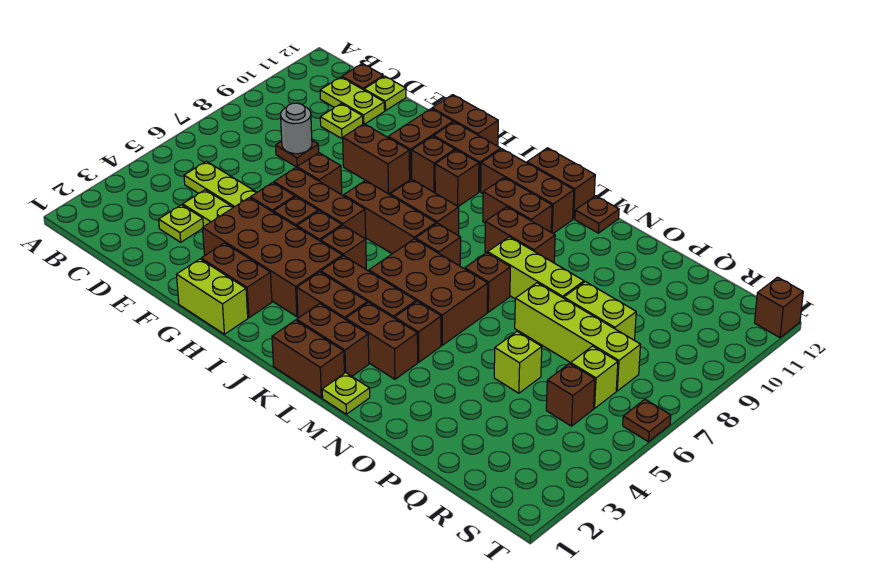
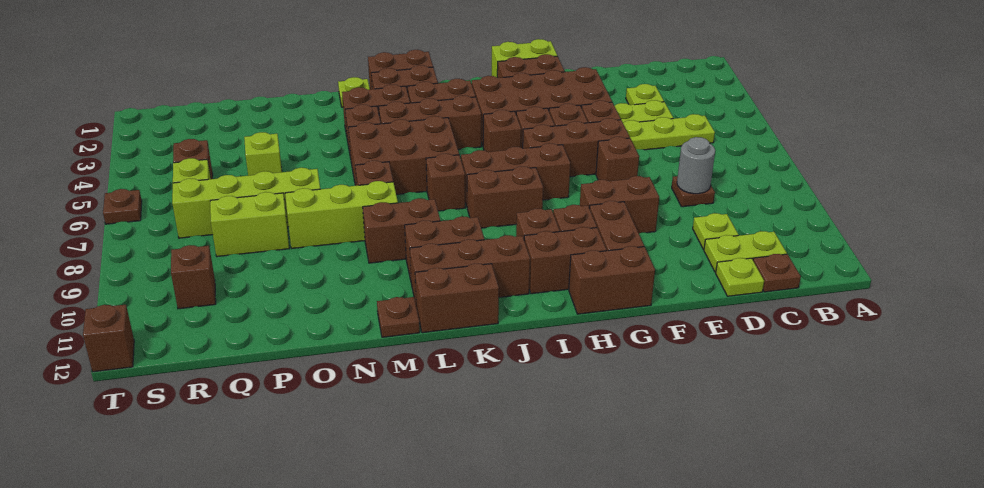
none -> brown brick R10 level 1

